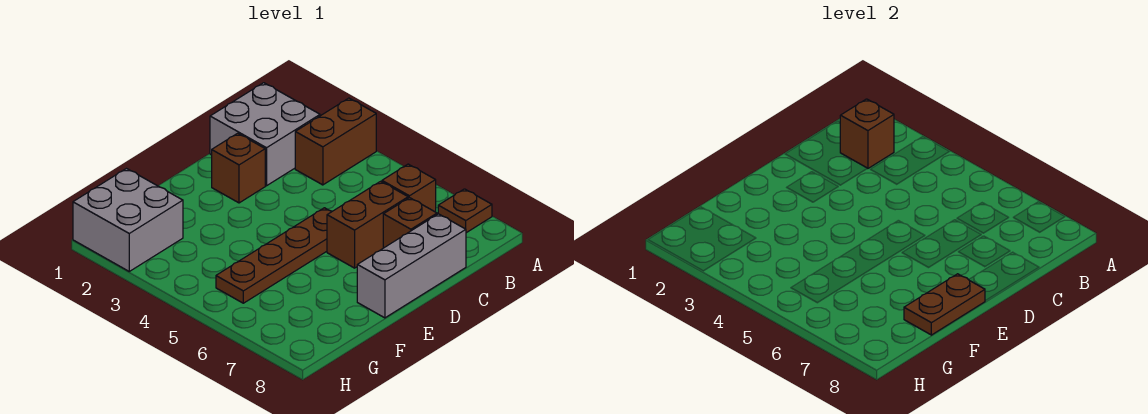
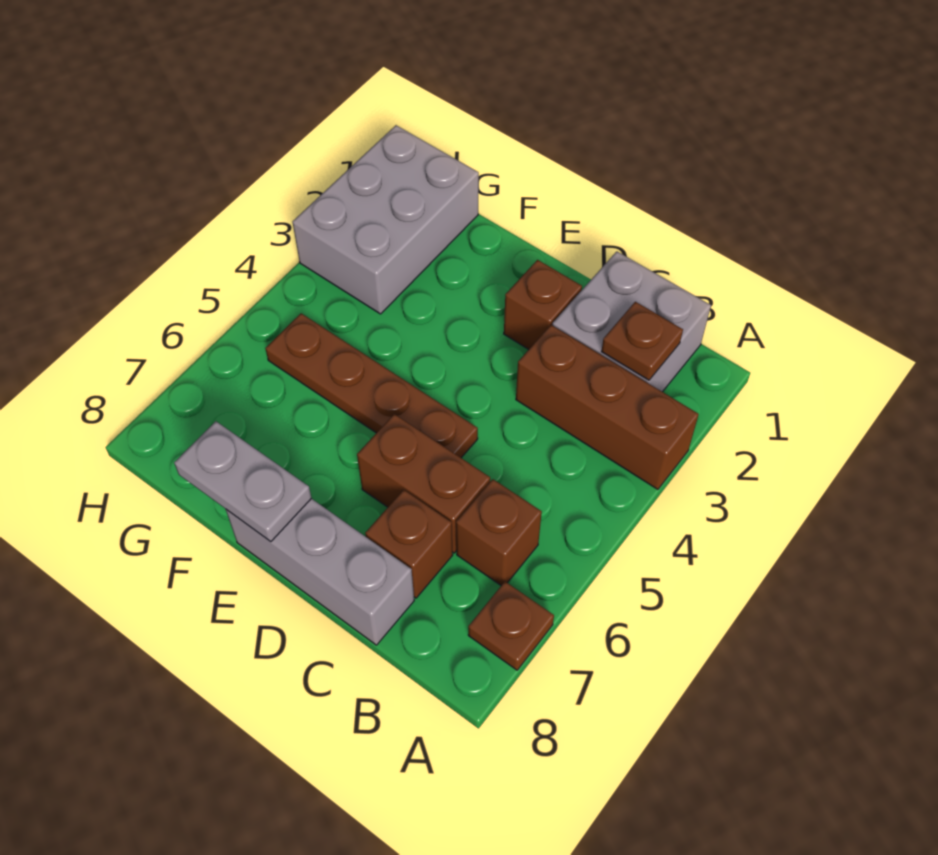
brown brick A3:B3 level 1 -> brown brick A3:C3 level 1
brown brick B2 level 2 -> brown plate B2 level 2
brown plate E8:F8 level 2 -> grey plate E8:F8 level 2
grey brick G1:H2 level 1 -> grey brick G1:H3 level 1

